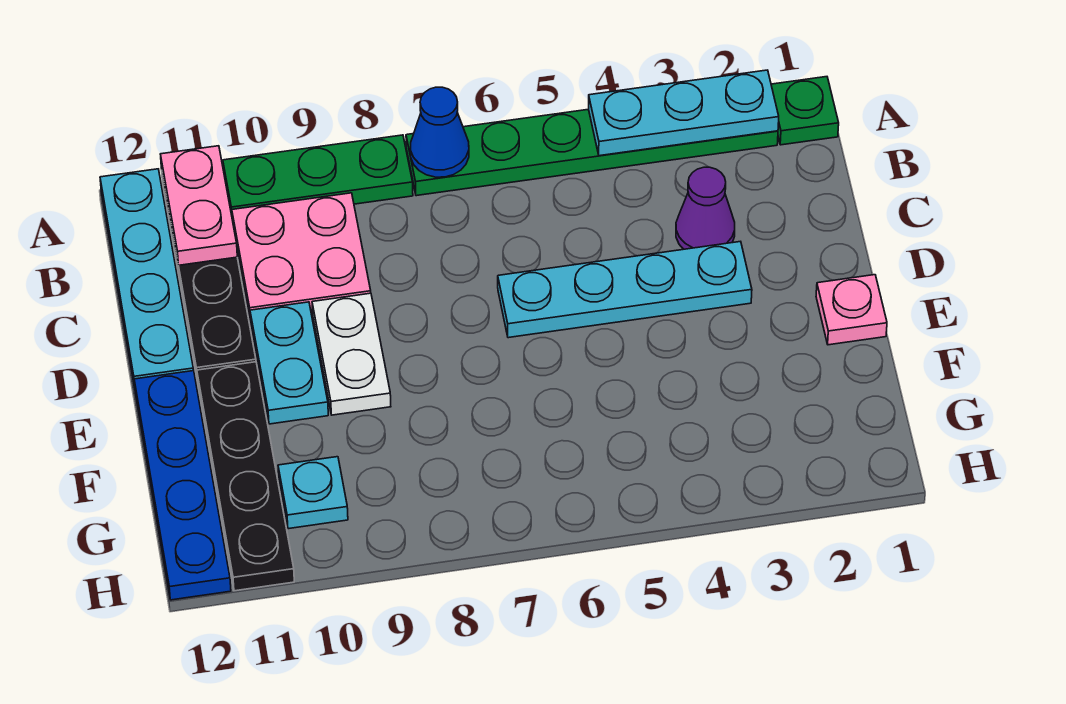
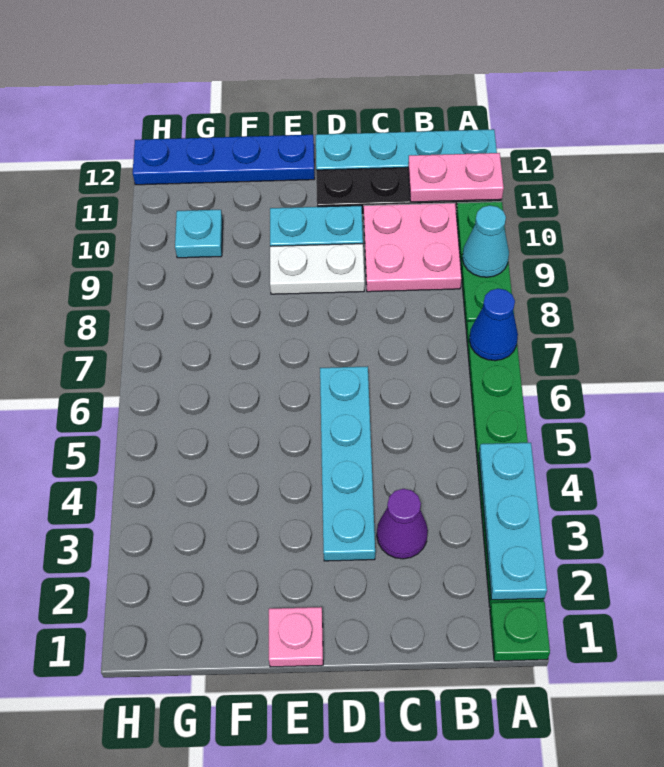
none -> cyan cone A9 level 2
black plate E11:H11 level 1 -> none

